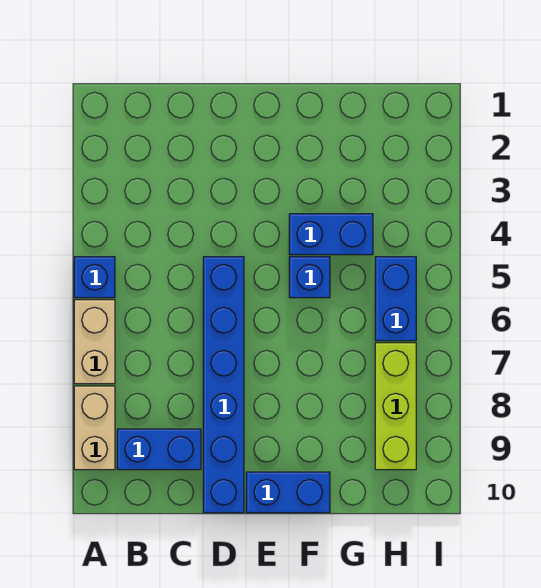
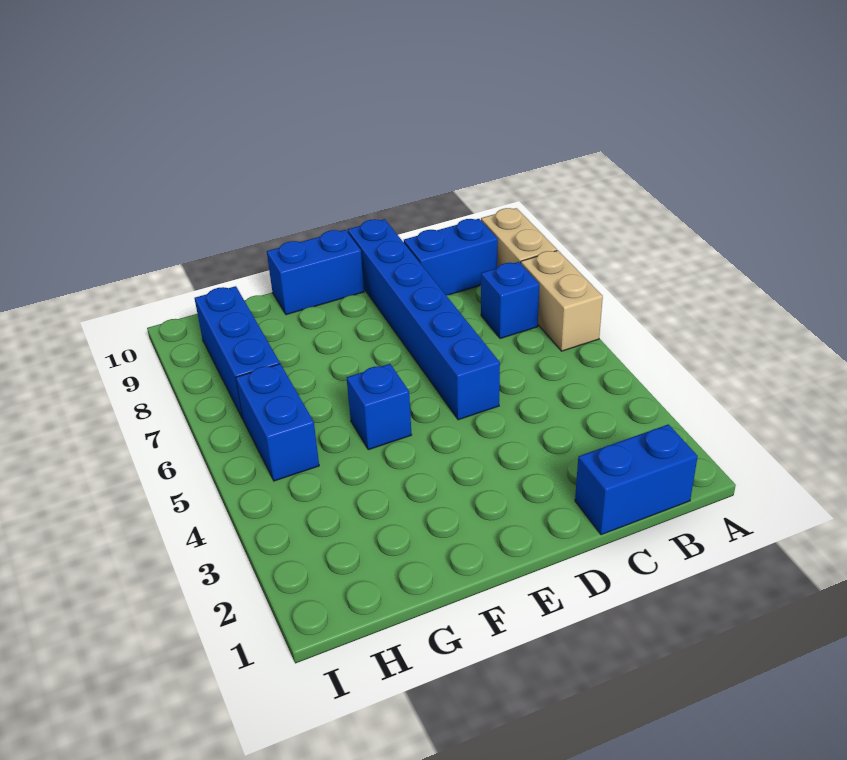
blue brick A5 level 1 -> blue brick B7 level 1
blue brick F4:G4 level 1 -> blue brick B1:C1 level 1
lime brick H7:H9 level 1 -> blue brick H7:H9 level 1

